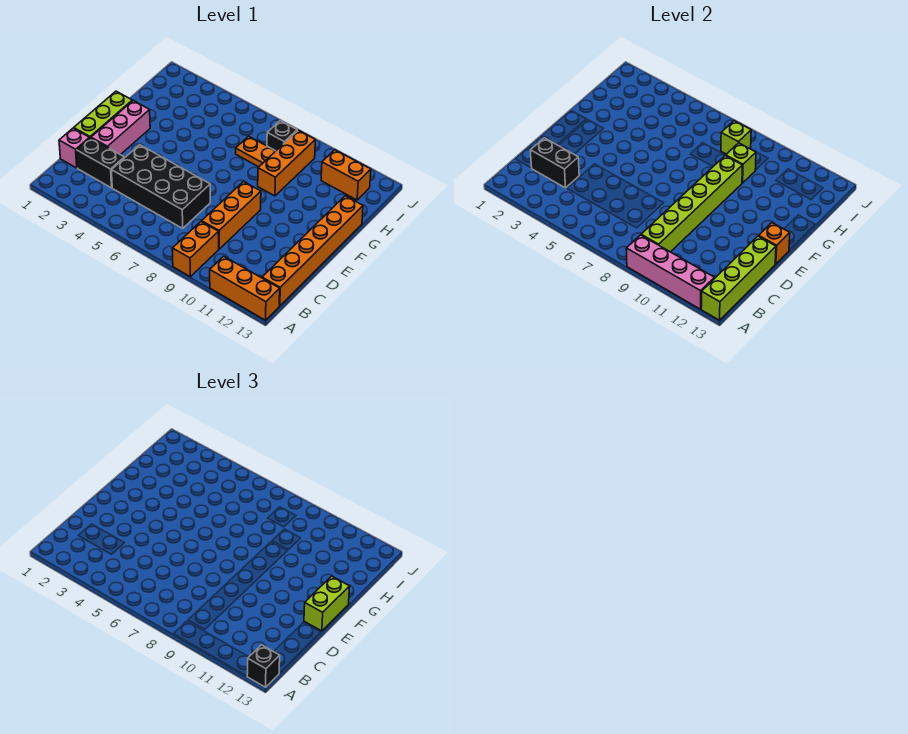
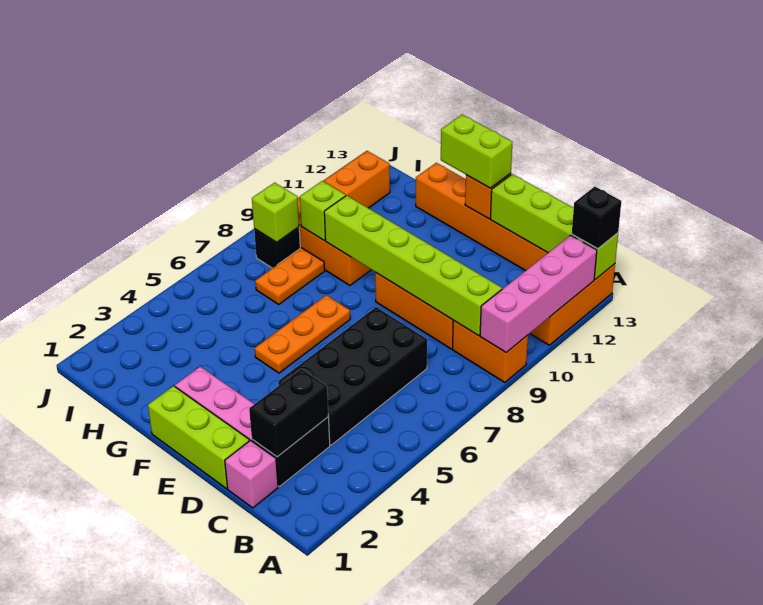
none -> orange plate F5:F7 level 1

